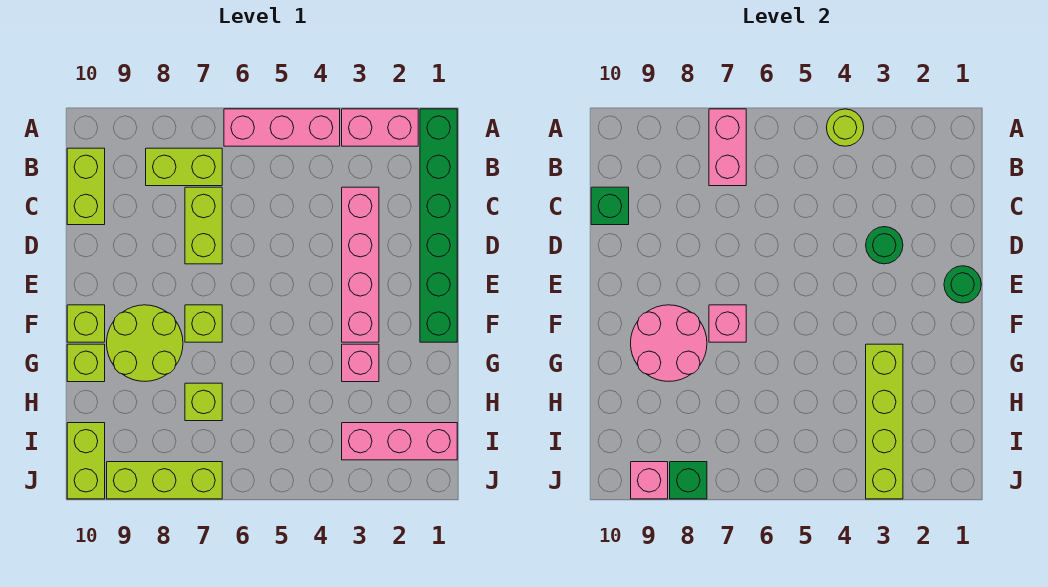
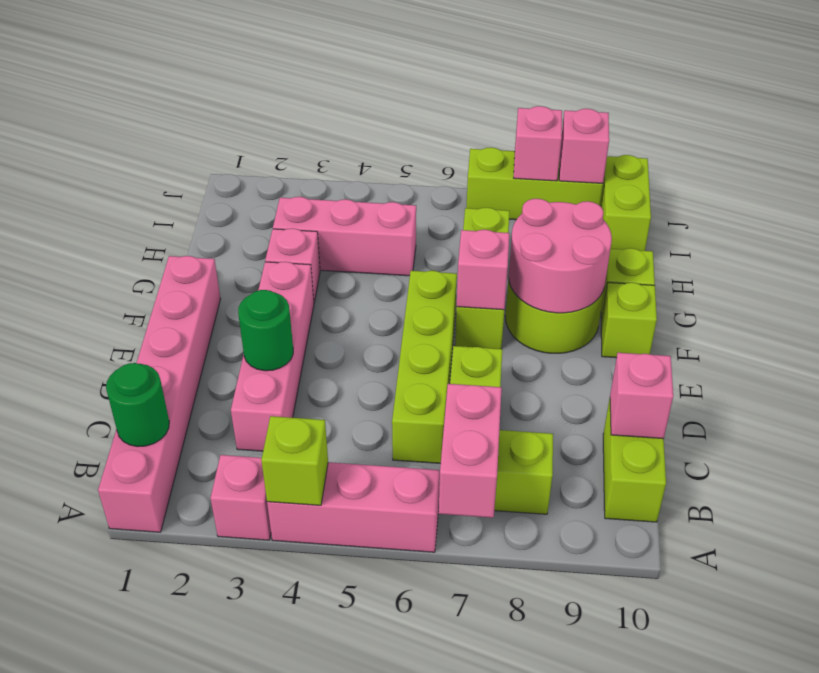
green brick A1:F1 level 1 -> pink brick A1:F1 level 1
pink brick A2:A3 level 1 -> pink brick A3 level 1
lime round brick A4 level 2 -> lime brick A4 level 2
green brick C10 level 2 -> pink brick C10 level 2
green round brick E1 level 2 -> green round brick B1 level 2
lime brick G3:J3 level 2 -> lime brick C6:F6 level 1
pink brick I1:I3 level 1 -> pink brick H3:H5 level 1
green brick J8 level 2 -> pink brick J8 level 2

